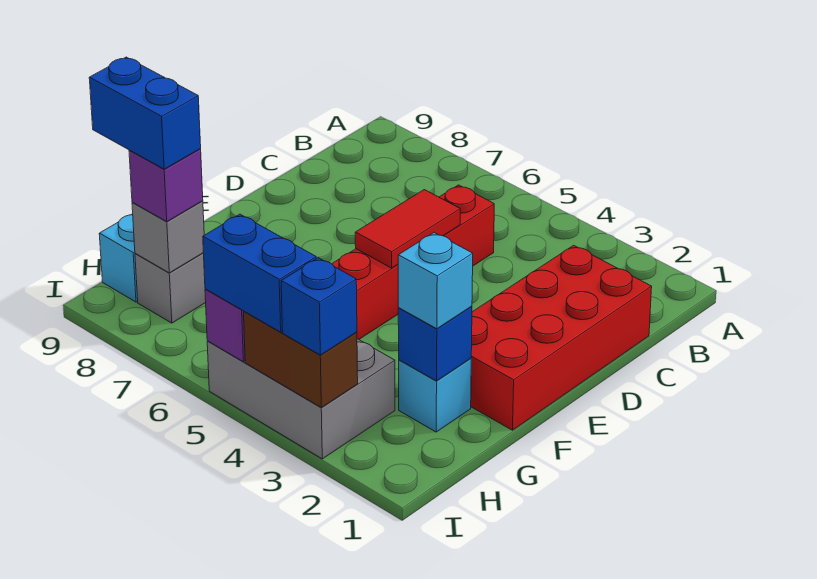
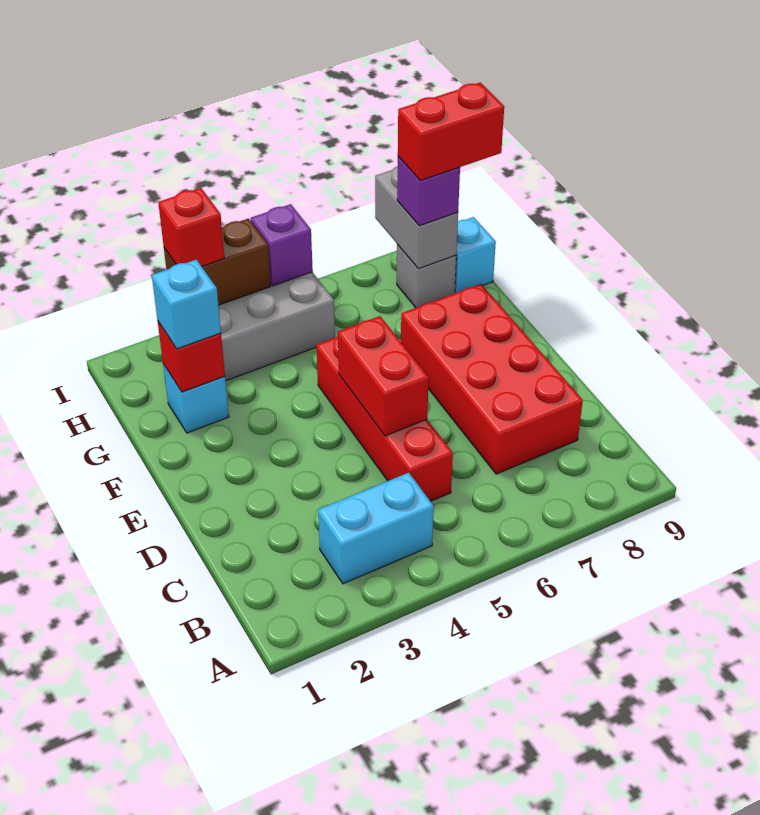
none -> cyan brick B3:B4 level 1
red brick C1:F2 level 1 -> red brick C7:F8 level 1
red tile D5:E5 level 2 -> red brick D5:E5 level 2
blue brick G2 level 2 -> red brick G2 level 2
grey brick H8 level 2 -> grey brick H8:I8 level 2
blue brick H8:H9 level 4 -> red brick H8:H9 level 4
blue brick I3 level 3 -> red brick I3 level 3
blue brick I4:I5 level 3 -> none

